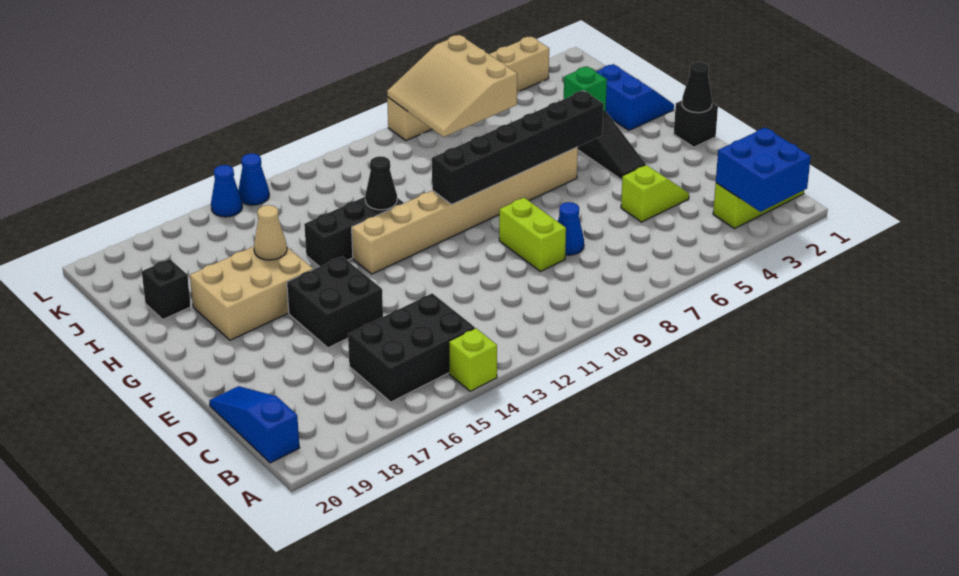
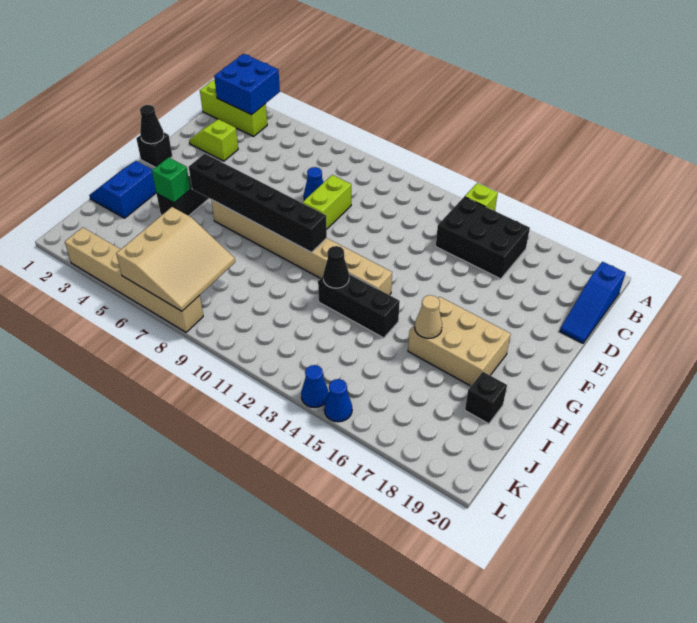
lime slope D4:D5 level 1 top 5 -> lime slope D2:D3 level 1 top 3
black brick E15:F16 level 1 -> none

